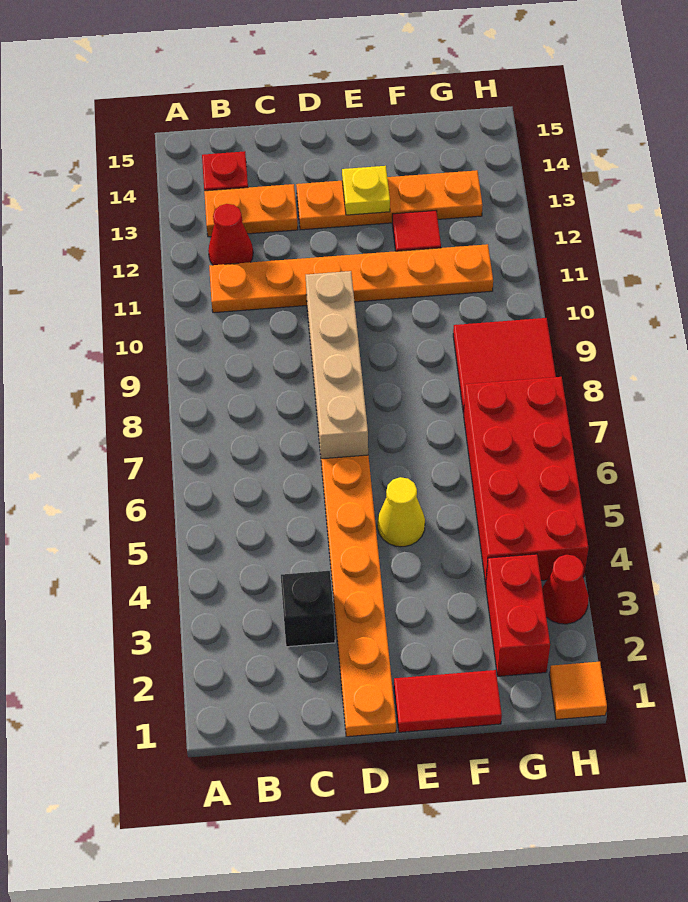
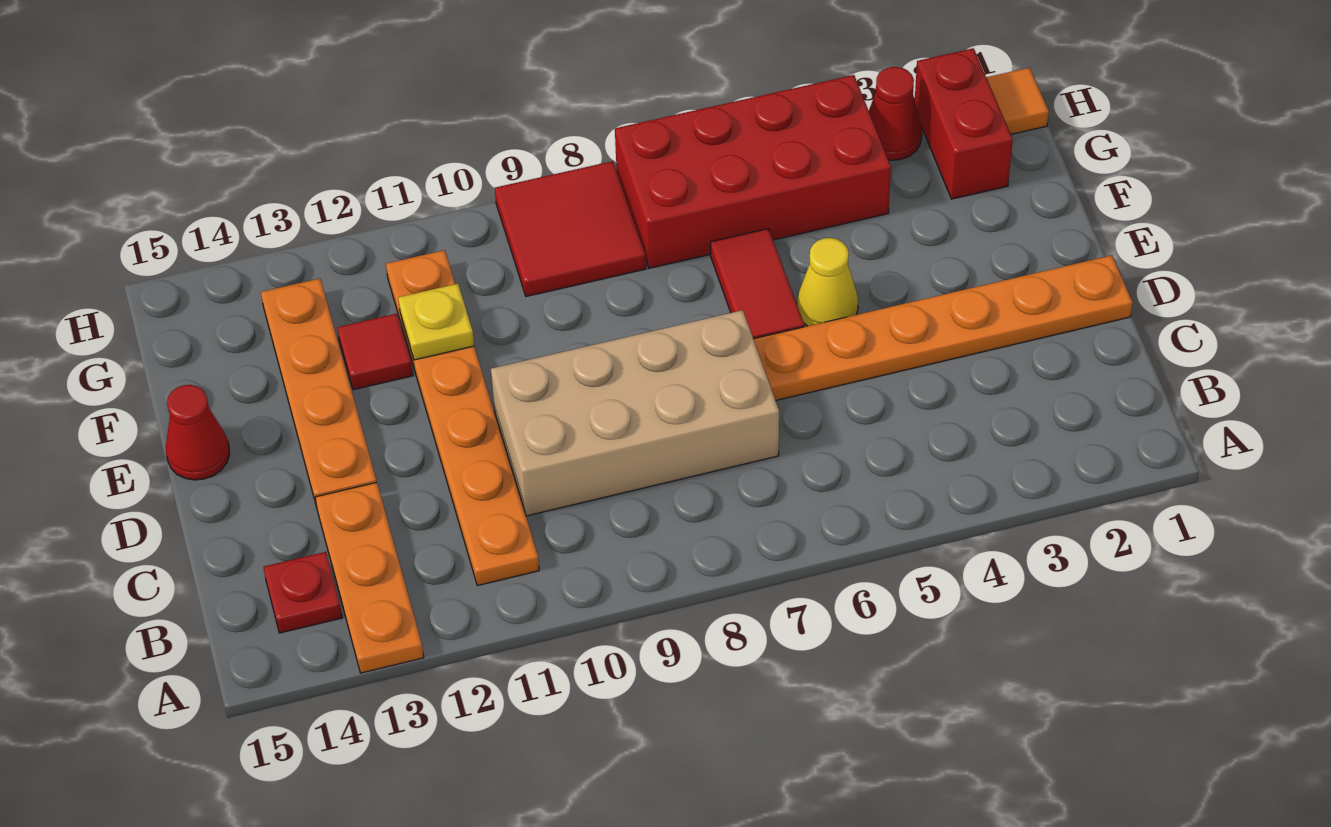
red cone B12 level 1 -> red cone E15 level 1
orange plate B13:C13 level 1 -> orange plate A13:C13 level 1
black brick C3 level 1 -> none
tan brick D7:D10 level 1 -> tan brick C7:D10 level 1
red tile E1:F1 level 1 -> red tile E6:F6 level 1
yellow plate E13 level 2 -> yellow plate F11 level 2
red brick G2:G3 level 1 -> red brick G2:H2 level 1

